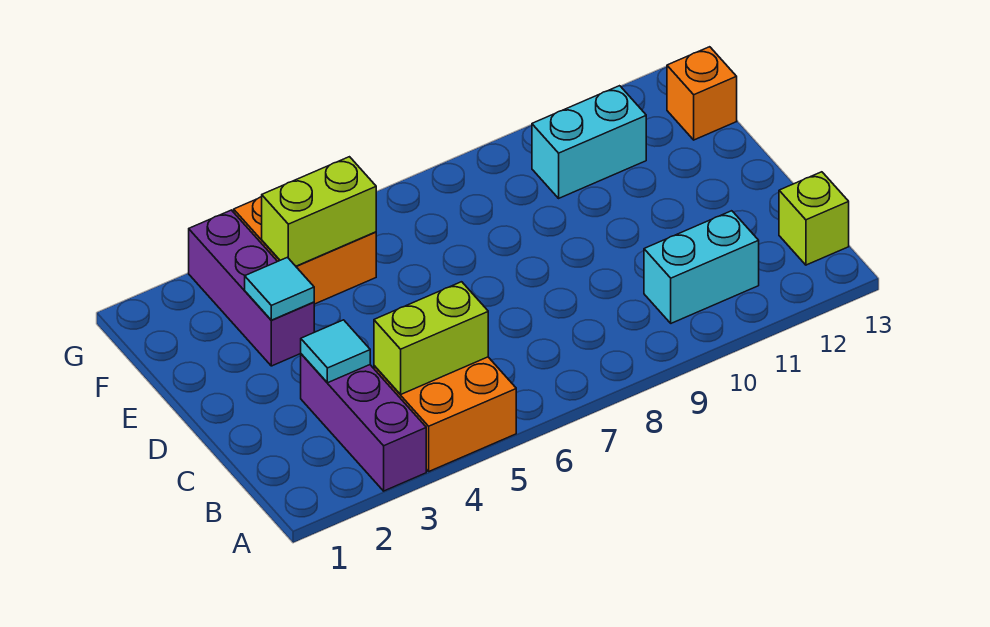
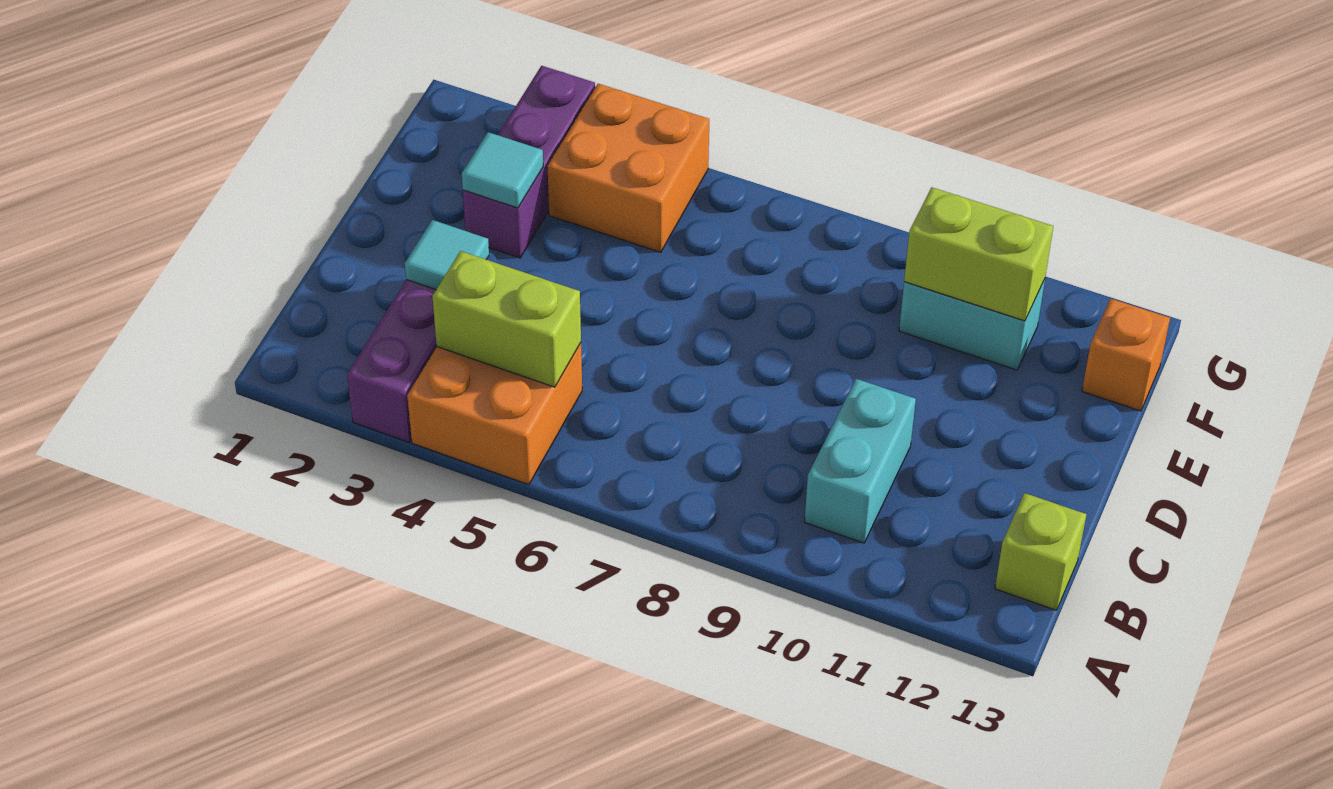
cyan brick B10:B11 level 1 -> cyan brick B10:C10 level 1
lime brick F4:F5 level 2 -> lime brick F10:F11 level 2

